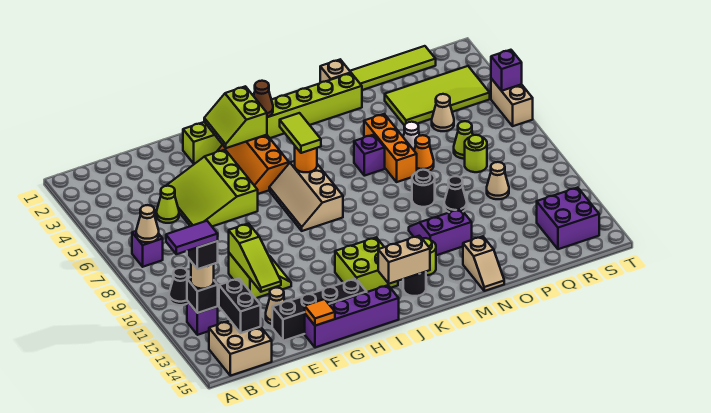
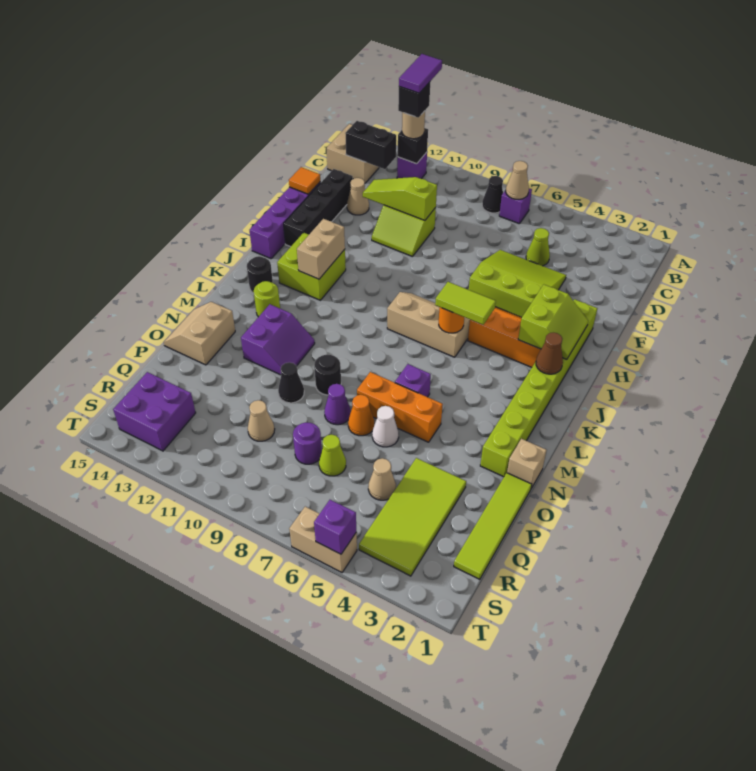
black cone B10 level 1 -> black cone B8 level 1
lime slope H2:I3 level 2 top I -> lime slope H2:I3 level 2 top 3
tan brick J14:K14 level 2 -> tan brick I12:J12 level 2
tan slope N14:N15 level 1 top 14 -> tan slope N14:O15 level 1 top 14
none -> purple cone O8 level 1
lime round brick Q8 level 1 -> purple round brick Q8 level 1

